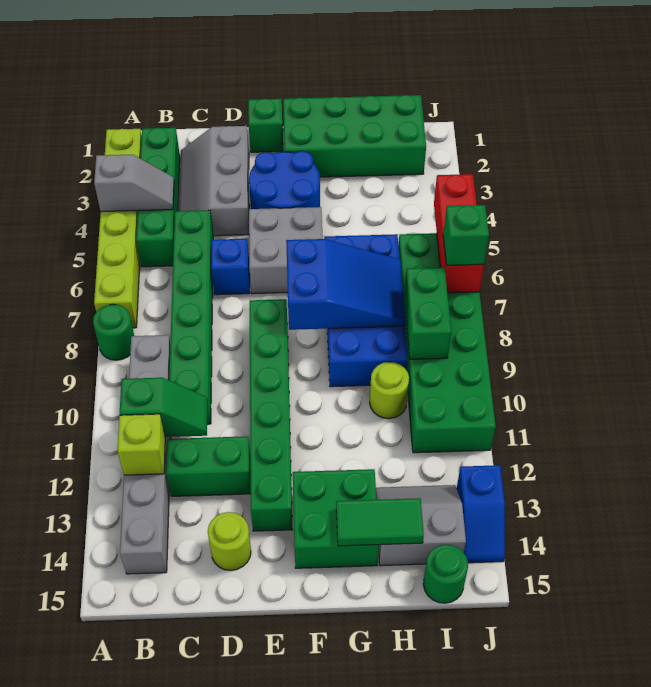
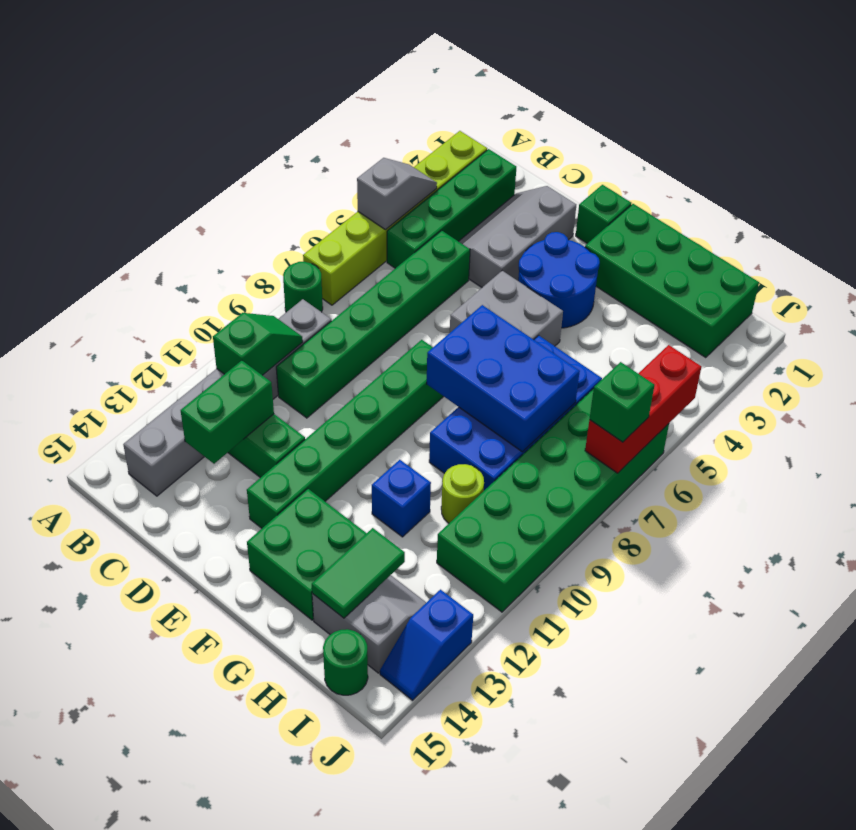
grey slope A4:B4 level 2 top A -> grey slope A4:A5 level 2 top 5
green slope B11:C11 level 2 top B -> green slope B10:B11 level 2 top 11
lime brick B12 level 2 -> none
blue brick D6 level 1 -> blue brick G11 level 1
lime round brick D14 level 1 -> none
blue slope F7:H8 level 2 top F -> blue brick F7:H8 level 2
green tile G14:H14 level 2 -> green tile H13:H14 level 2
green brick I8:I9 level 2 -> green brick C12:C13 level 2

